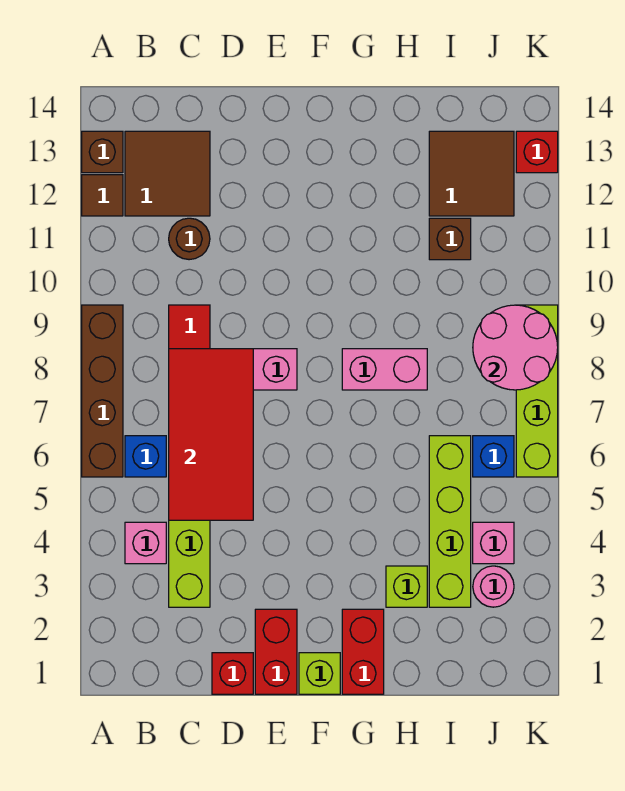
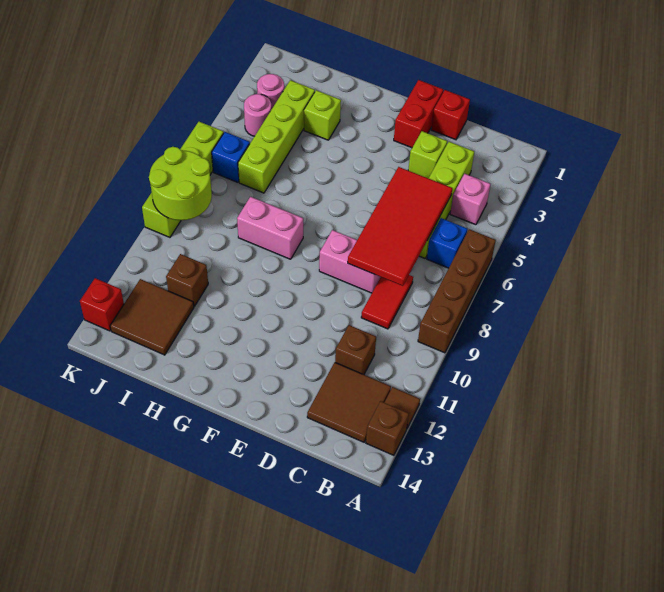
brown round brick C11 level 1 -> brown brick C11 level 1
lime brick F1 level 1 -> lime brick D3 level 1
red brick G1:G2 level 1 -> none
pink brick J4 level 1 -> pink round brick J4 level 1
pink round brick J8:K9 level 2 -> lime round brick J8:K9 level 2

